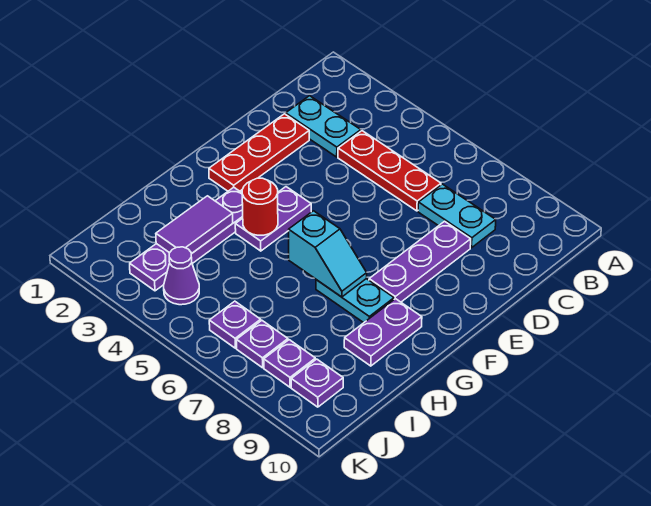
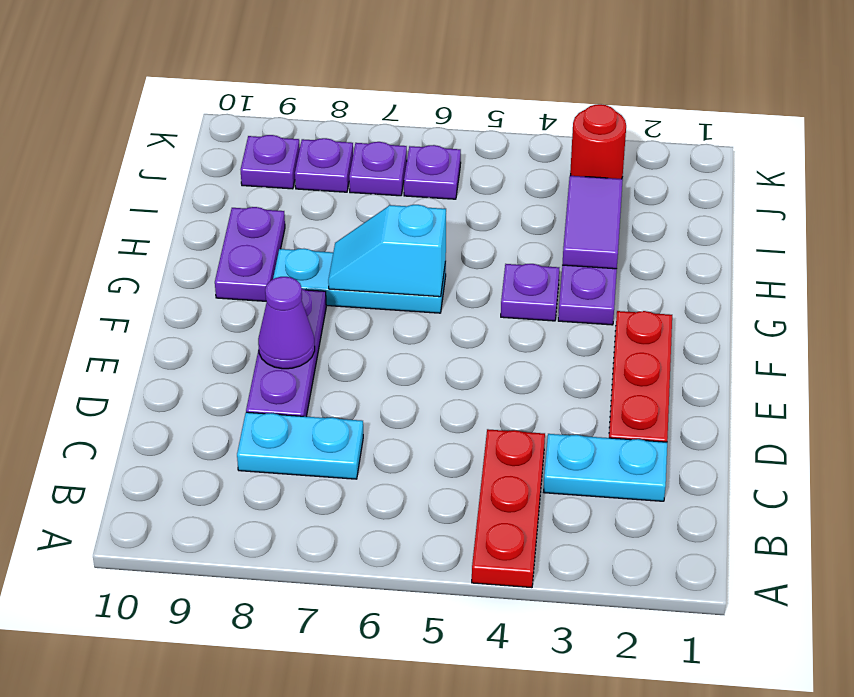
red plate C4:C6 level 1 -> red plate A4:C4 level 1
purple plate F4:G4 level 1 -> purple plate G4 level 1
red round brick G4 level 2 -> red round brick J3 level 2
cyan plate G7:G8 level 1 -> cyan plate G6:G8 level 1
purple cone J4 level 1 -> purple cone E8 level 2

